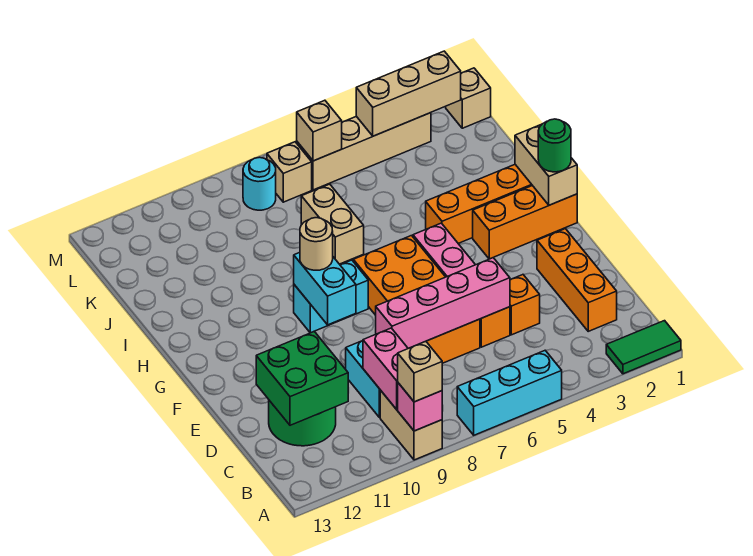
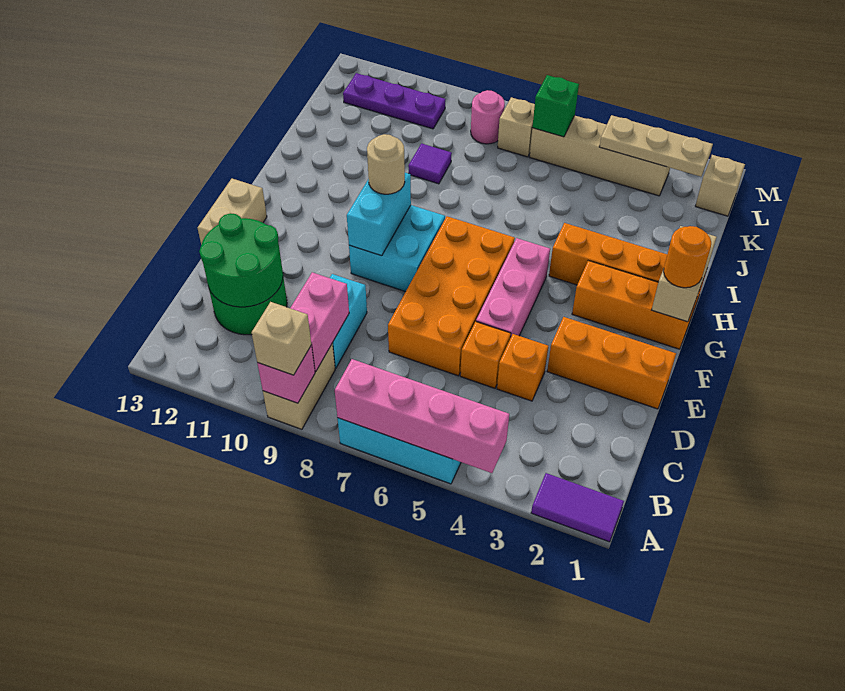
green tile A1:A2 level 1 -> purple tile A1:A2 level 1
orange brick C2:E2 level 1 -> orange brick E1:E3 level 1
green brick C11:D12 level 2 -> green round brick C11:D12 level 2
pink brick D5:D8 level 2 -> pink brick A4:A7 level 2
green round brick G1 level 3 -> orange round brick G1 level 3
cyan brick G8:G9 level 1 -> cyan brick F8:G9 level 1
tan brick I7:J7 level 1 -> tan brick E13:F13 level 1
none -> purple tile J9 level 1
tan brick L2:L4 level 2 -> tan plate L2:L4 level 2
tan brick L6 level 2 -> green brick L6 level 2
cyan round brick L8 level 1 -> pink round brick L8 level 1
none -> purple plate L10:L12 level 1

